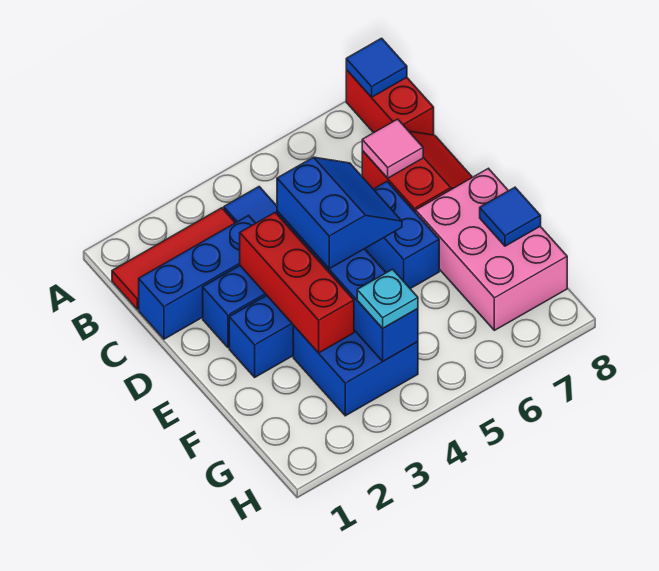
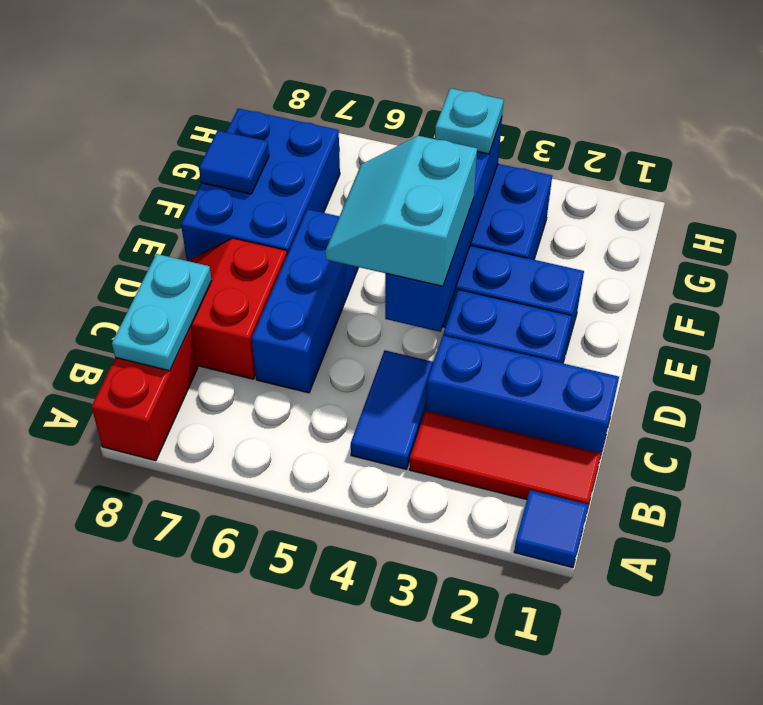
blue tile A8 level 2 -> blue tile A1 level 1
none -> cyan plate B8:C8 level 2
pink tile C7 level 2 -> none
red brick D3:F3 level 2 -> none
blue slope D4:E5 level 3 top 4 -> cyan slope D4:E5 level 3 top 4
blue brick D6:E6 level 1 -> blue brick C6:E6 level 1
pink brick E7:G8 level 1 -> blue brick E7:G8 level 1

